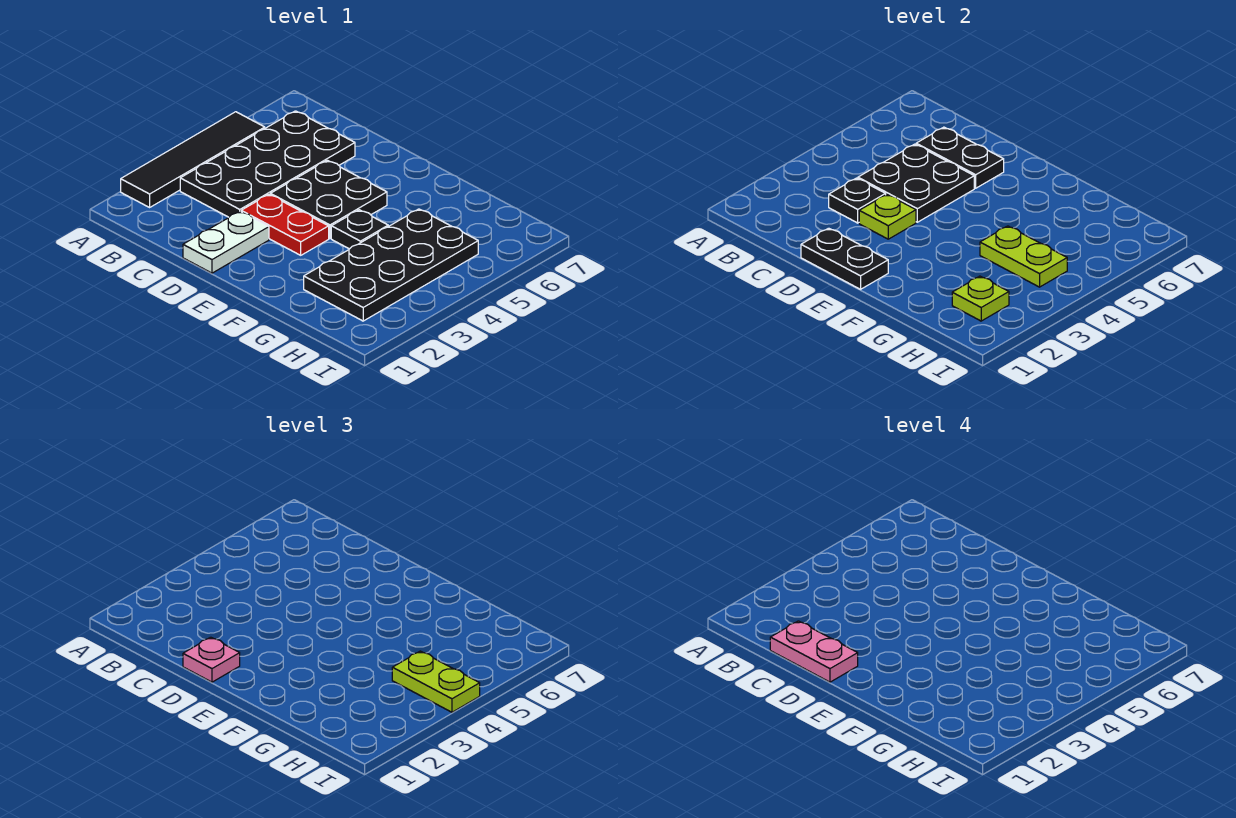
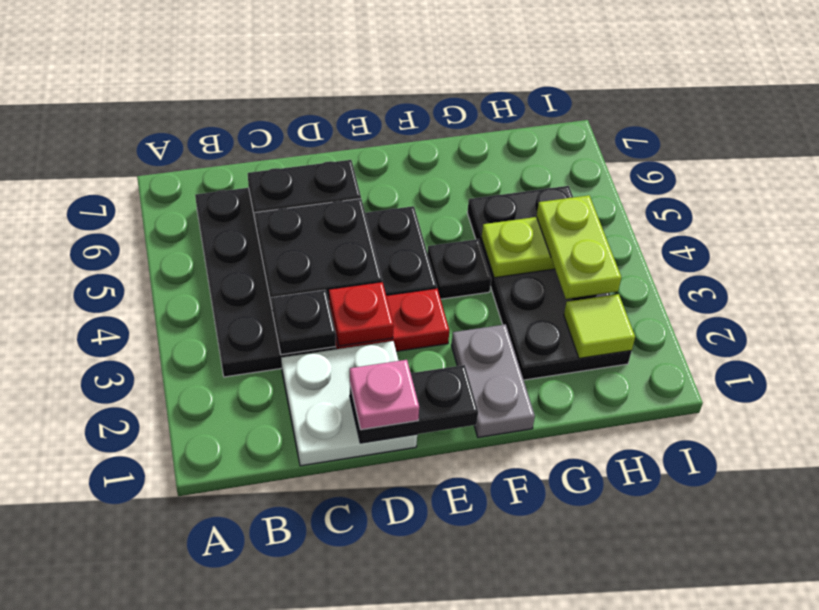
black tile A2:A5 level 1 -> none
pink plate C1:D1 level 4 -> none
white plate D1:D2 level 1 -> white plate C1:D2 level 1
lime plate D3 level 2 -> red plate D3 level 2
none -> grey plate F1:F2 level 1
lime plate H2 level 2 -> lime tile H2 level 2
lime plate H4:I4 level 3 -> lime plate H3:H4 level 3

